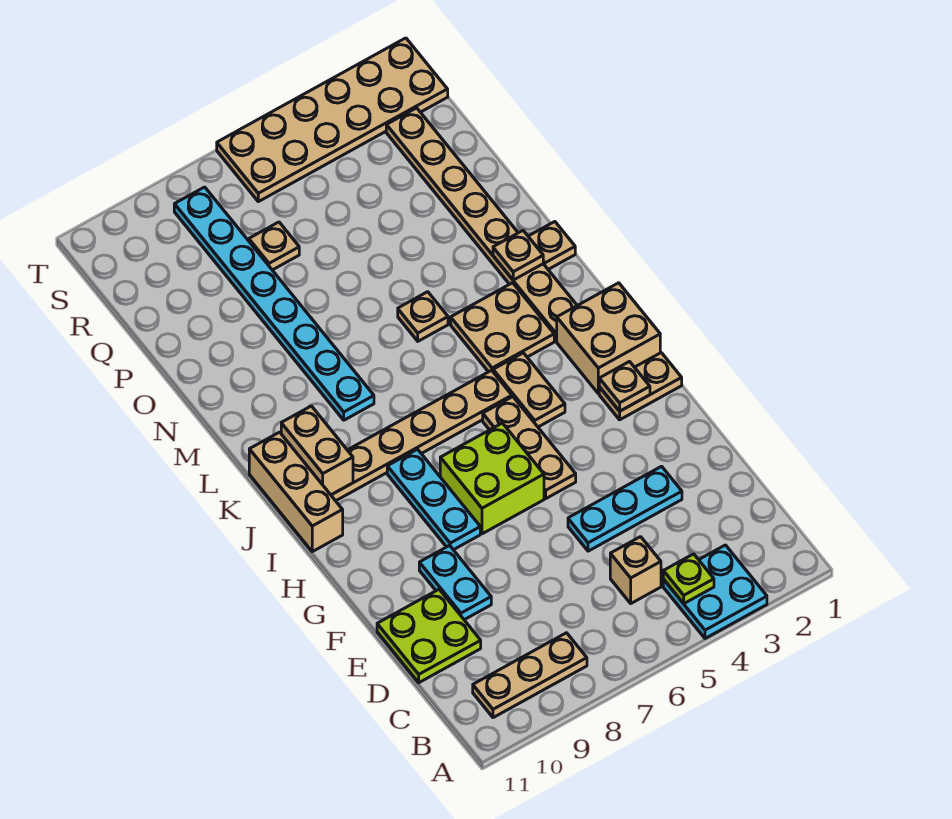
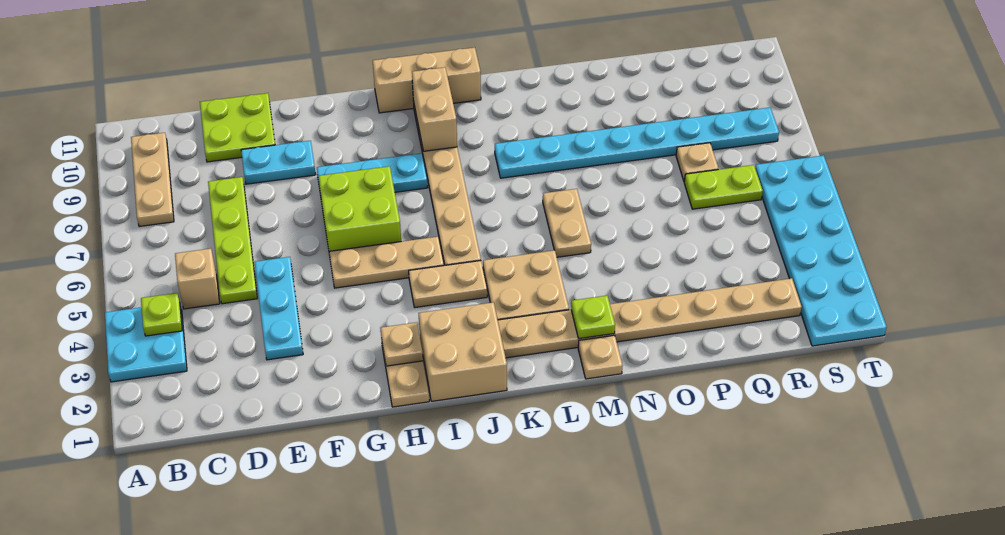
none -> lime plate D5:D8 level 1
tan brick J10:K10 level 2 -> tan brick J9:J10 level 2
tan plate M2 level 2 -> lime plate M2 level 2
tan plate M5 level 1 -> tan plate M5:M6 level 1
none -> lime plate Q6:R6 level 1
tan plate S1:T6 level 1 -> cyan plate S1:T6 level 1

